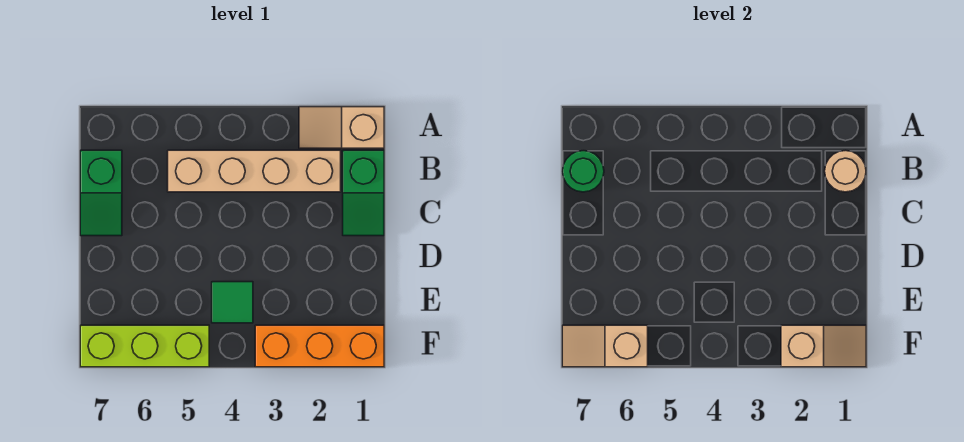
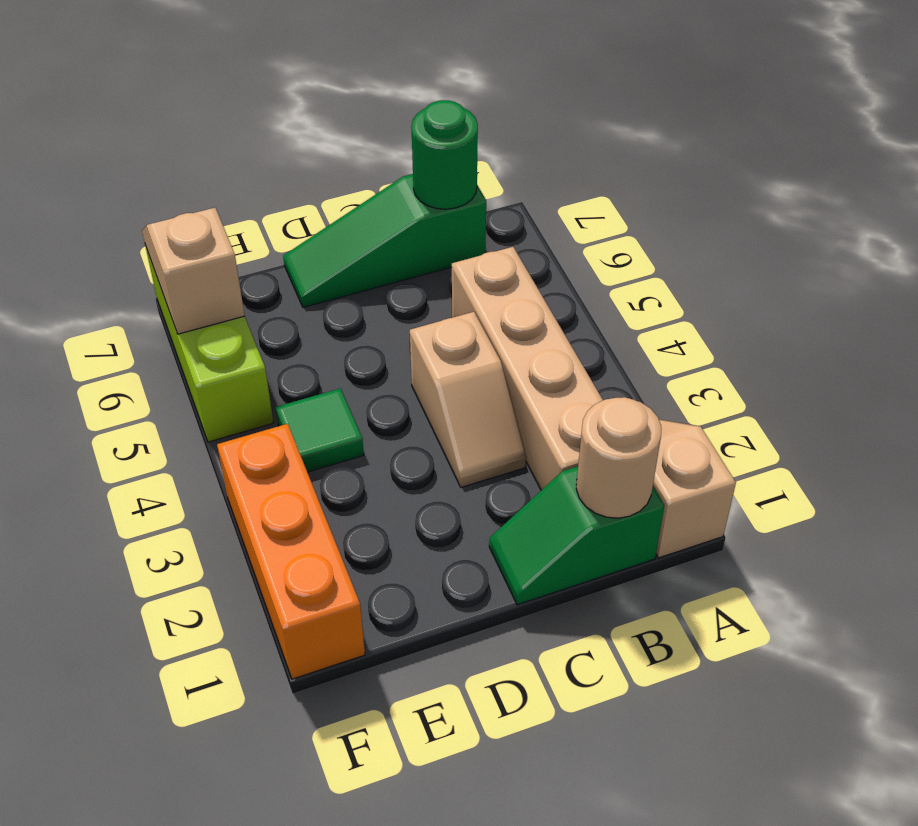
green slope B7:C7 level 1 top B -> green slope B7:D7 level 1 top B
tan slope F1:F2 level 2 top 2 -> tan slope C3:C4 level 1 top 4

